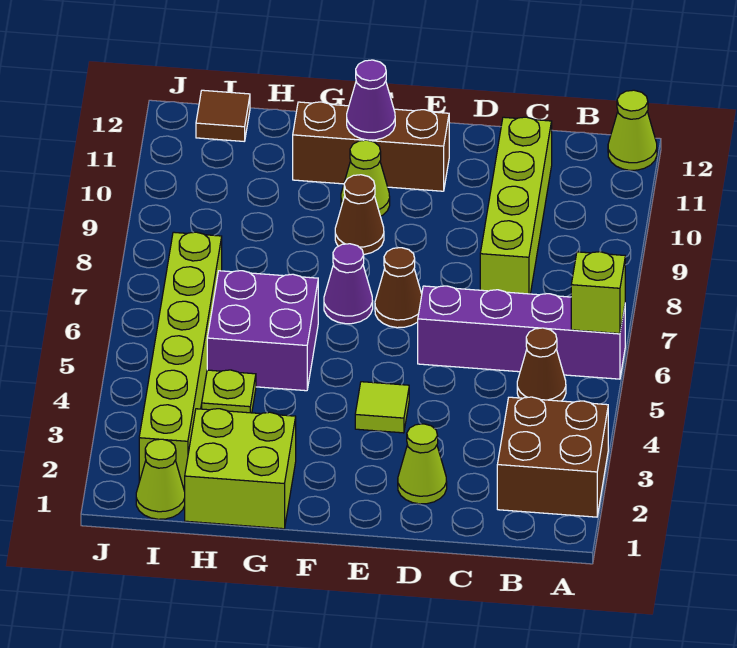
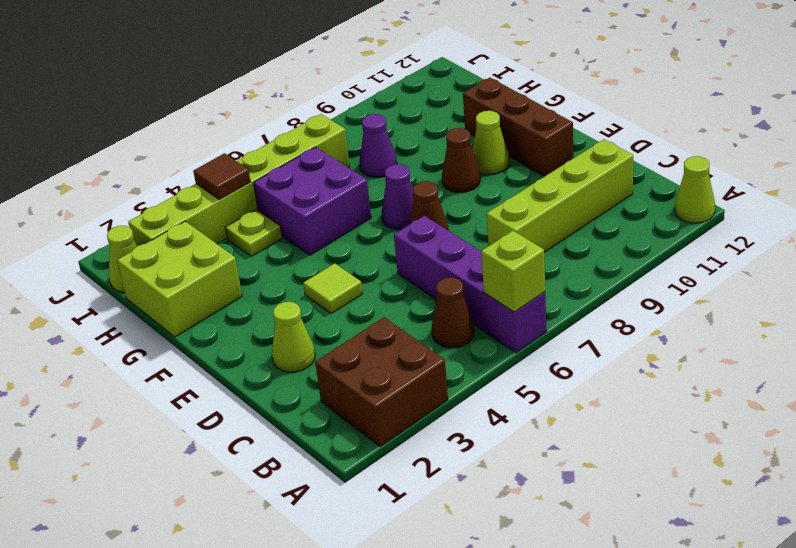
purple cone F11 level 2 -> purple cone H8 level 1
brown tile I12 level 1 -> brown tile I4 level 2

